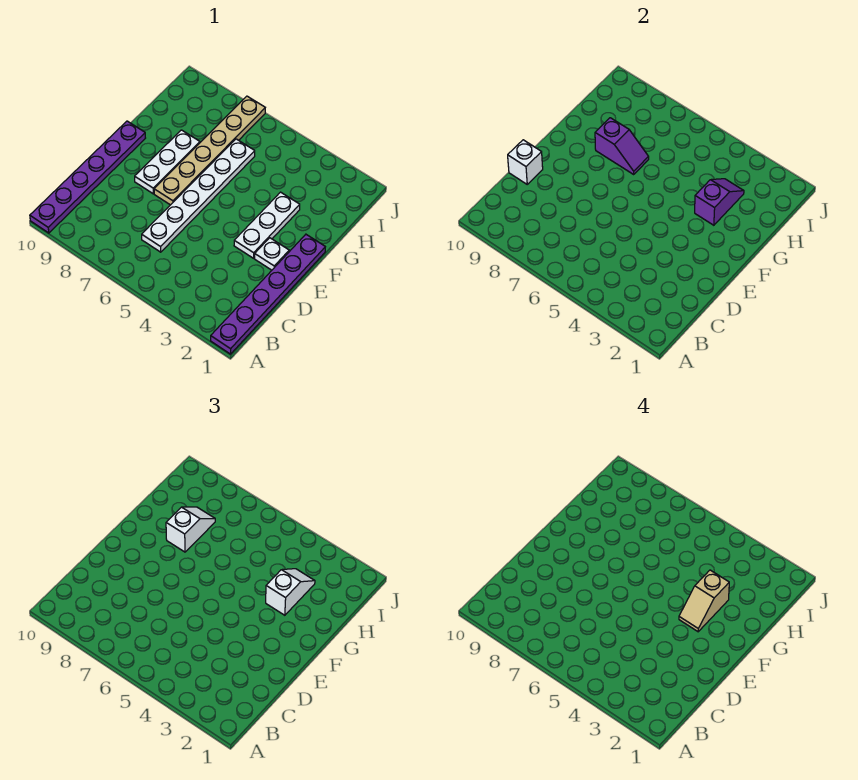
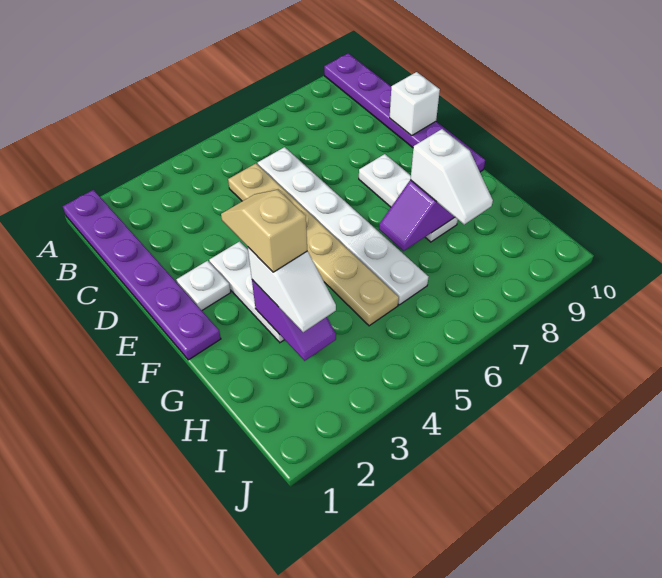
tan plate E7:J7 level 1 -> tan plate C5:H5 level 1

